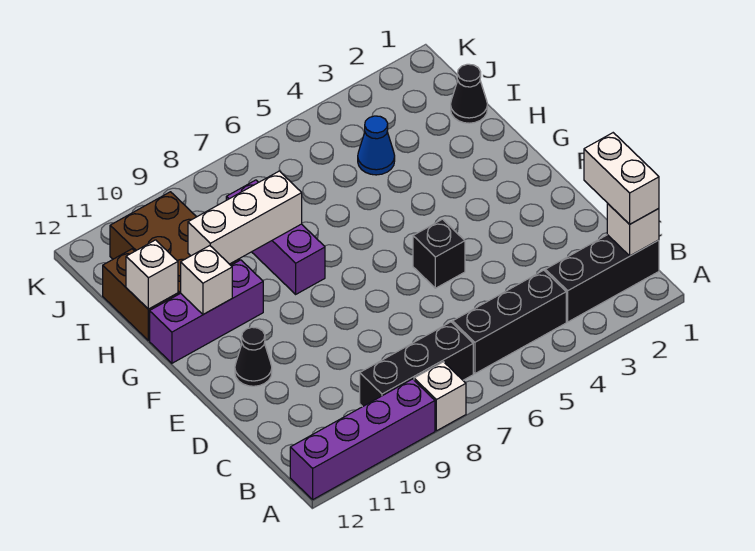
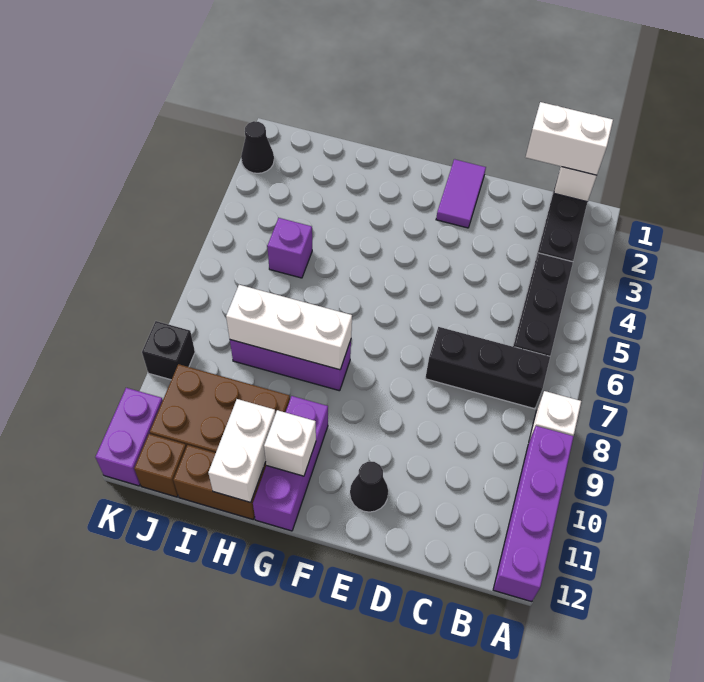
black brick B7:B9 level 1 -> black brick B7:D7 level 1
none -> purple tile E1:E2 level 1
black brick E5 level 1 -> black brick K9 level 1
white brick H8:H10 level 2 -> white brick G8:I8 level 2
white brick H12 level 2 -> white brick H11:H12 level 2
black cone I1 level 1 -> black cone K2 level 1
blue cone I4 level 1 -> none
none -> purple brick I5 level 1
none -> brown brick J12 level 1
none -> purple brick K11:K12 level 1

